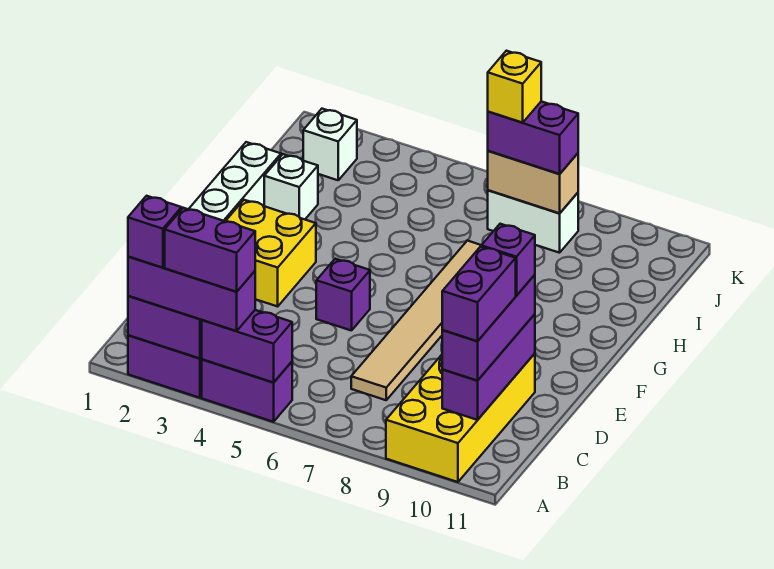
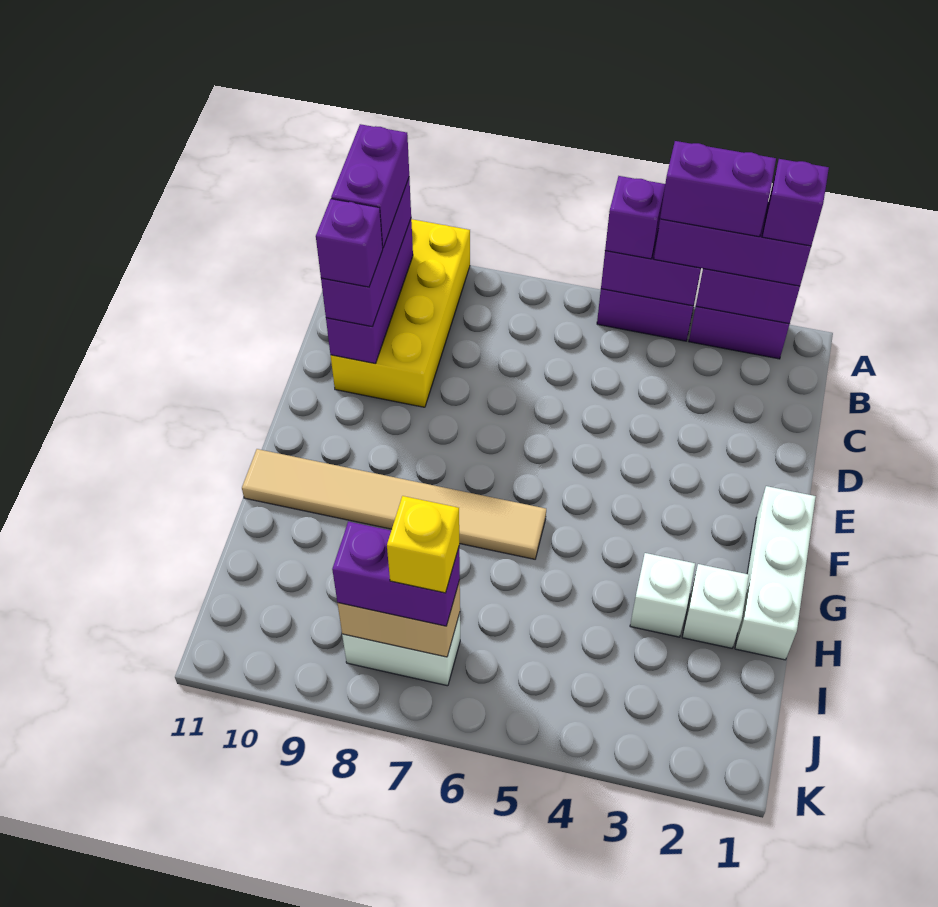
tan tile C7:H7 level 1 -> tan tile G6:G11 level 1
yellow brick E2:F3 level 1 -> none
purple brick E5 level 1 -> purple brick A5 level 3
white brick J2 level 1 -> white brick H3 level 1

